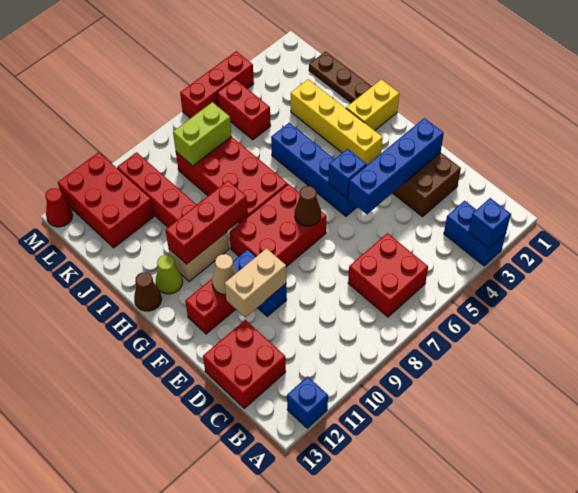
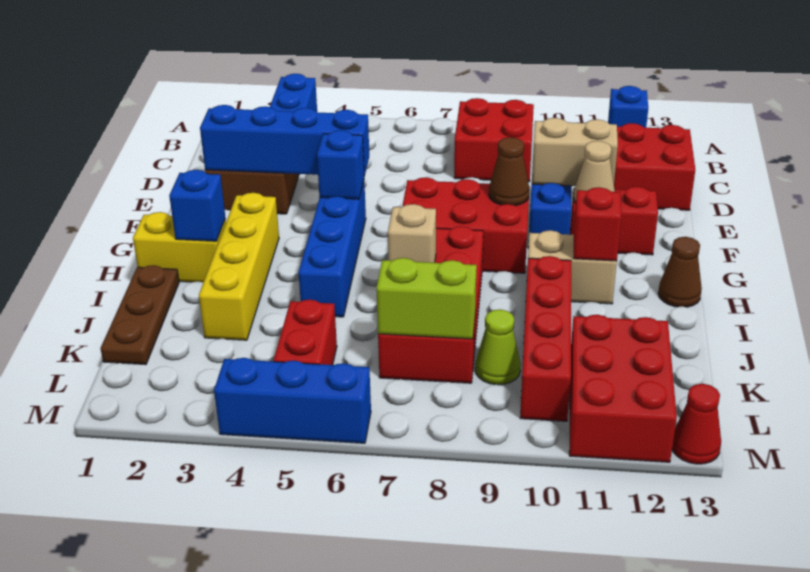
blue brick A3 level 2 -> blue brick H2 level 2
red brick B6:C7 level 1 -> red brick B8:C9 level 1
brown cone F7 level 2 -> brown cone F9 level 2
red brick H9:H11 level 2 -> red brick H11 level 2
lime cone H12 level 1 -> lime cone K9 level 1
none -> tan brick I7 level 2
red brick M4:M6 level 1 -> blue brick M4:M6 level 1

